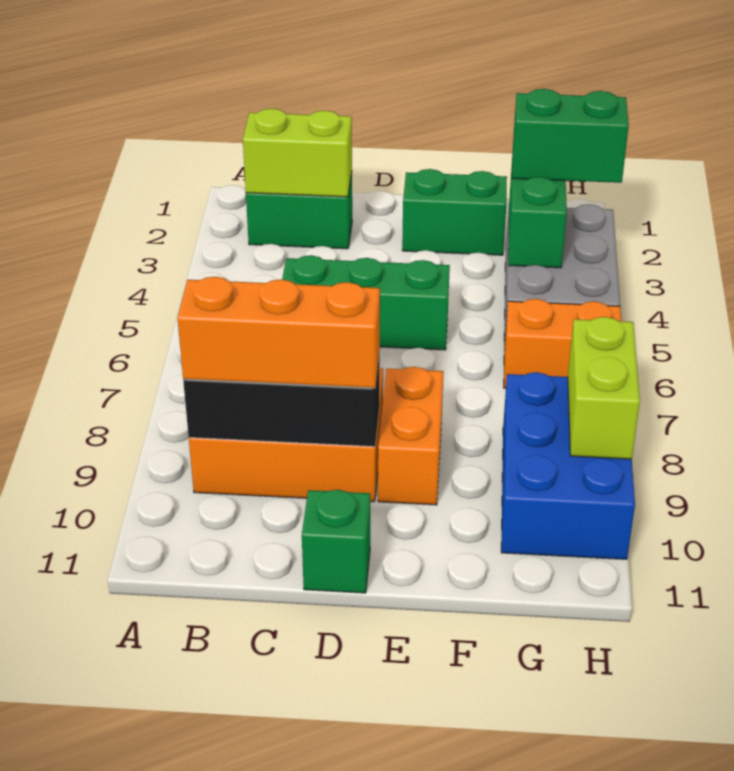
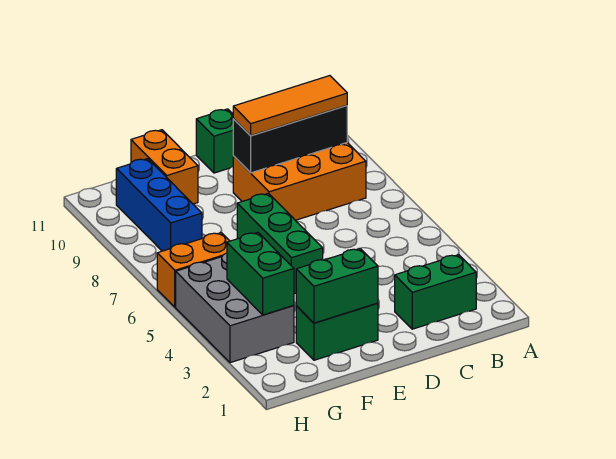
lime brick B2:C2 level 2 -> none
orange brick B9:D9 level 3 -> orange tile B9:D9 level 3
green brick C5:E5 level 1 -> green brick E5:E7 level 1
orange brick E8:E9 level 1 -> orange brick F10:F11 level 1
green brick G3:H3 level 3 -> green brick E2:F2 level 2
blue brick G8:H10 level 1 -> blue brick G8:G10 level 1
lime brick H8:H9 level 2 -> none

